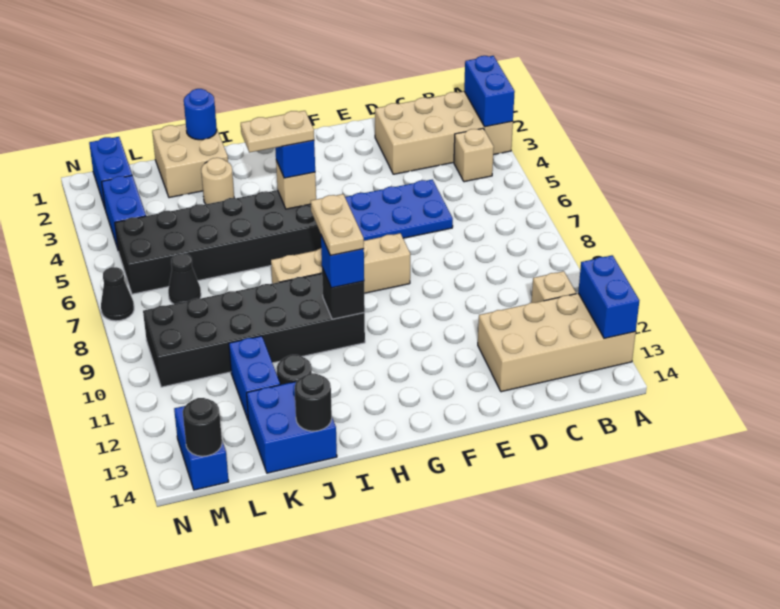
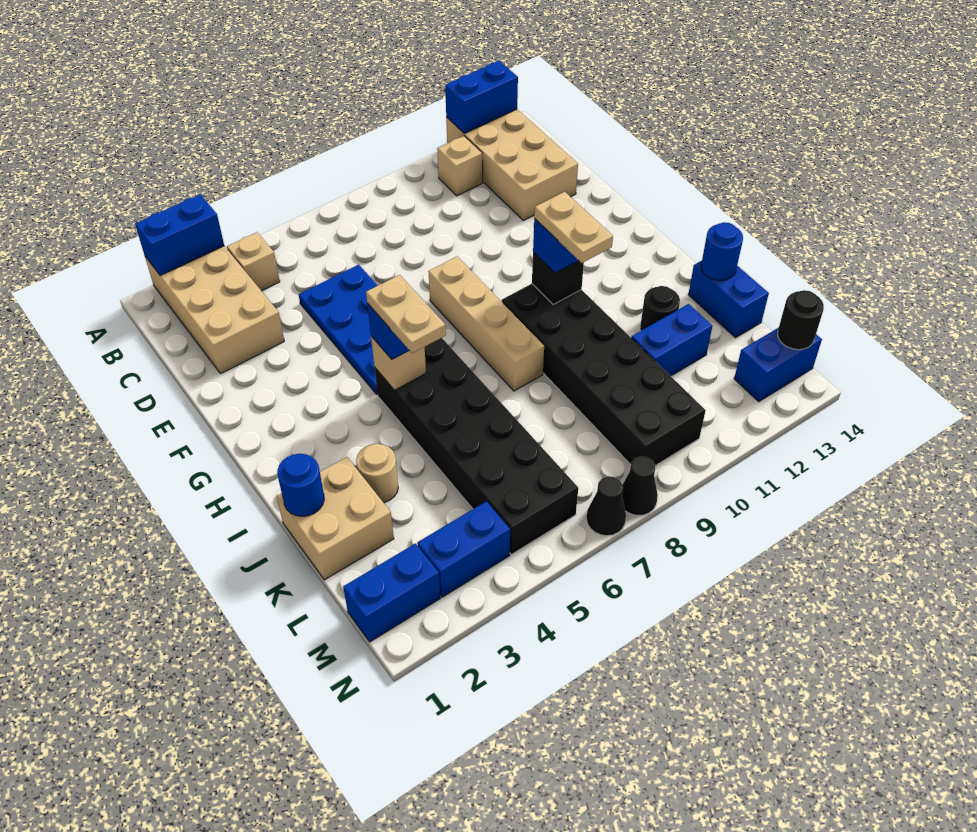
tan plate H9:H10 level 4 -> tan plate H10:I10 level 4
blue brick J13:K14 level 1 -> blue brick J14:K14 level 1
black round brick J14 level 2 -> blue round brick J14 level 2
black cone L7 level 1 -> black cone N8 level 1

